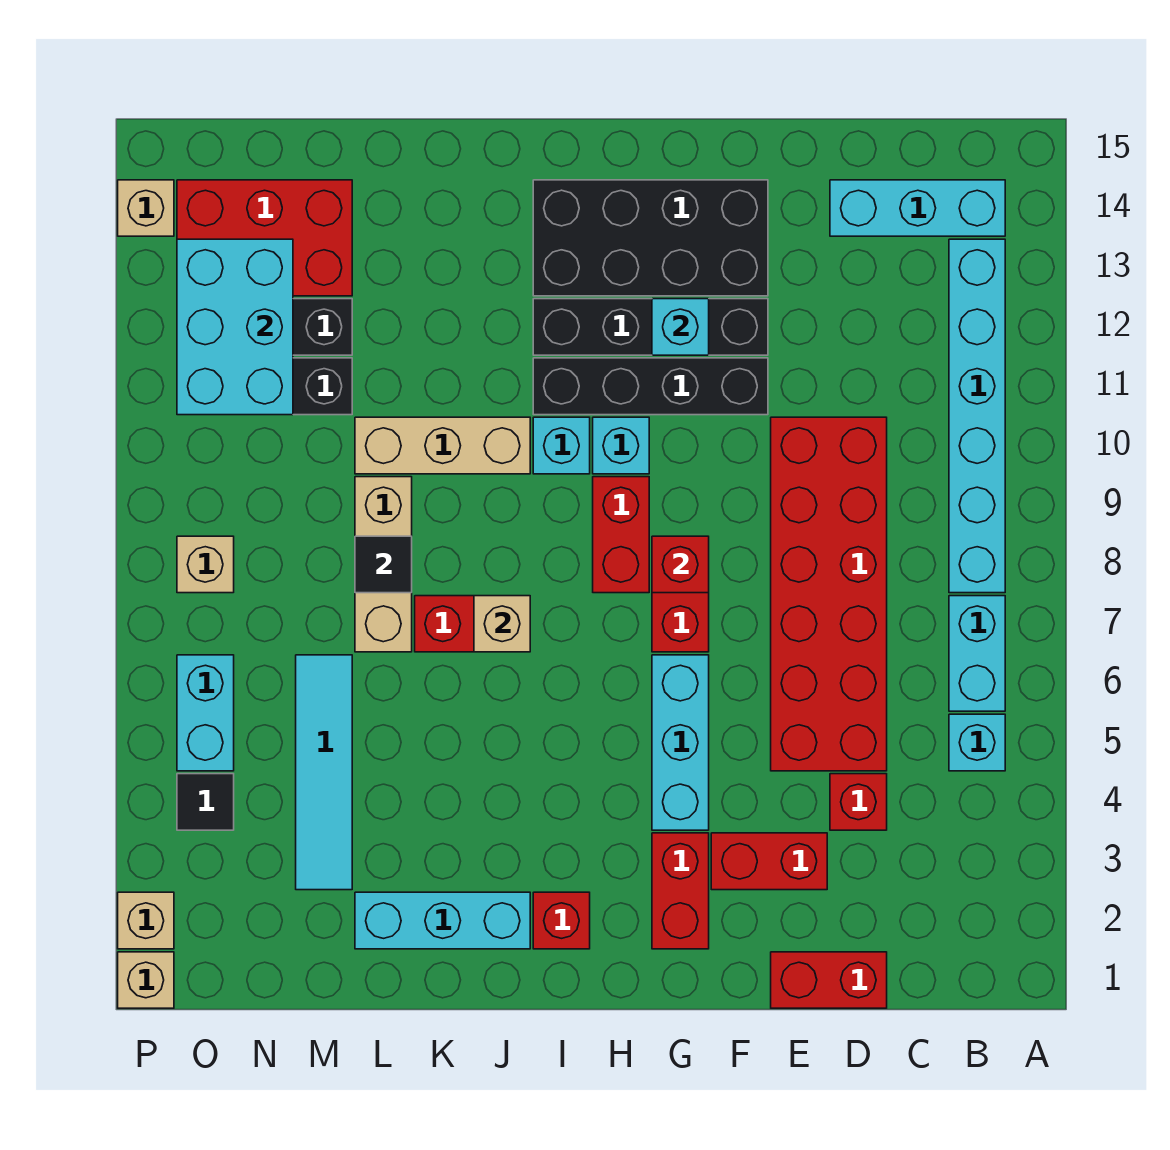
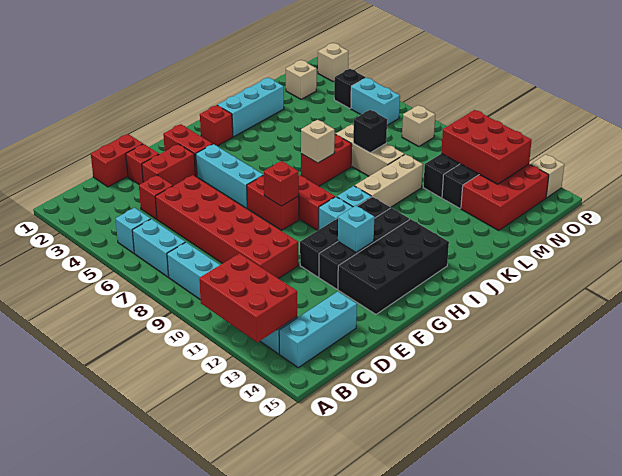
none -> red brick A11:B13 level 2
none -> red brick E2 level 1
black tile L8 level 2 -> black brick L8 level 2
cyan tile M3:M6 level 1 -> none
cyan brick N11:O13 level 2 -> red brick N11:O13 level 2
black tile O4 level 1 -> black brick O4 level 1
tan brick P1 level 1 -> tan brick N2 level 1

